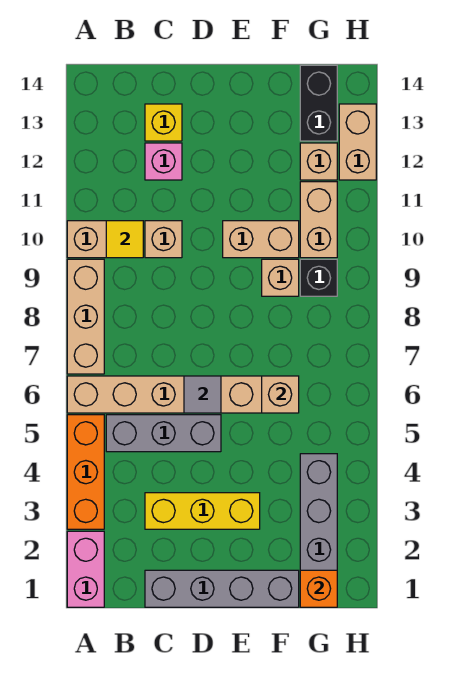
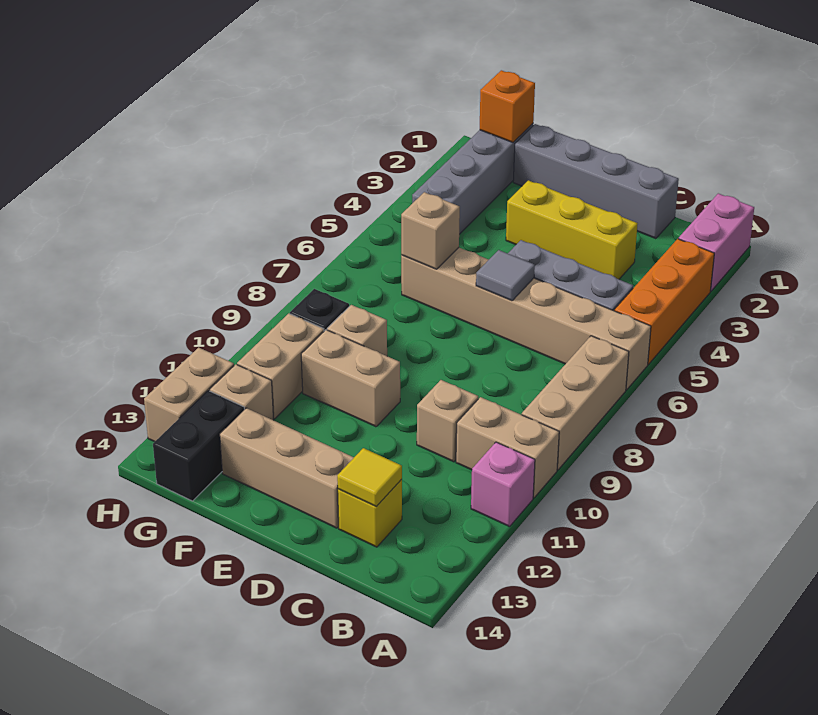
yellow tile B10 level 2 -> yellow tile C13 level 2
pink brick C12 level 1 -> pink brick A11 level 1
none -> tan brick D13:F13 level 1

